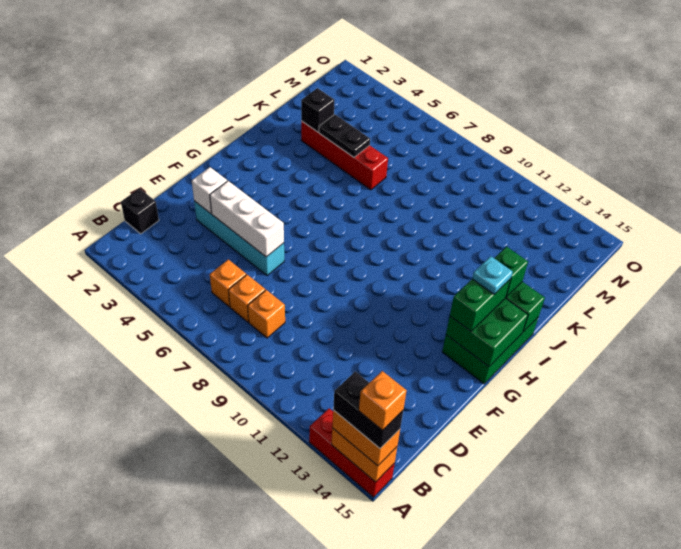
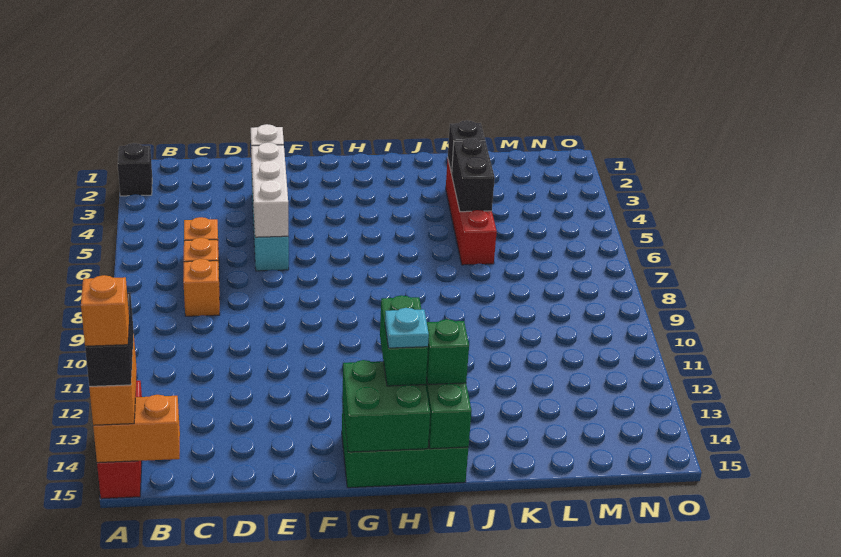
orange brick A14:A15 level 2 -> orange brick A15:B15 level 2
black brick C1 level 1 -> black brick A2 level 1
green brick G14:H14 level 3 -> green brick H13:H14 level 3
black plate K4:K5 level 2 -> black brick K4:K5 level 2

